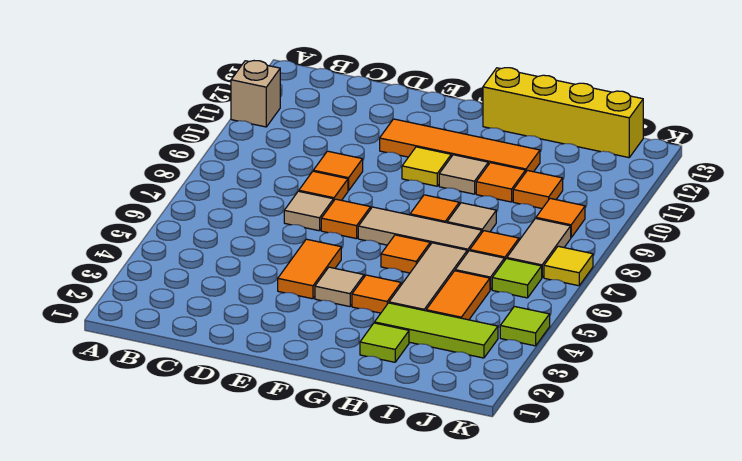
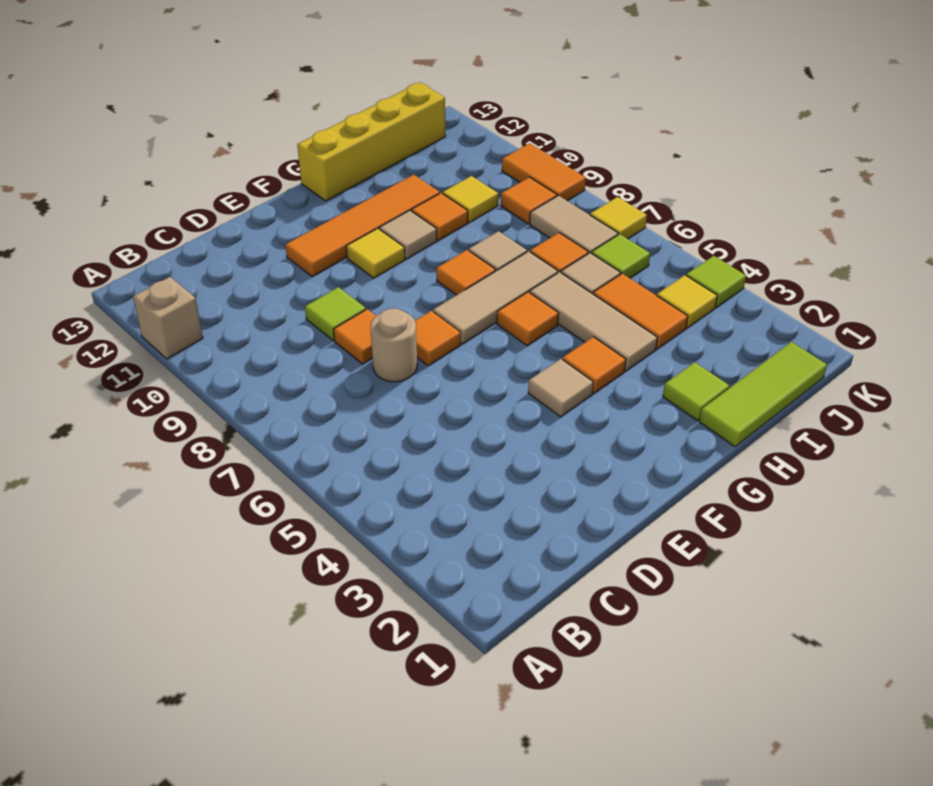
tan tile D7 level 1 -> tan round brick D7 level 1
orange tile D9 level 1 -> lime tile D9 level 1
orange tile E4:E5 level 1 -> orange tile K9:K10 level 1
lime tile H3:J3 level 1 -> lime tile H1:J1 level 1
orange tile I10 level 1 -> yellow tile I10 level 1
none -> yellow tile J4 level 1

